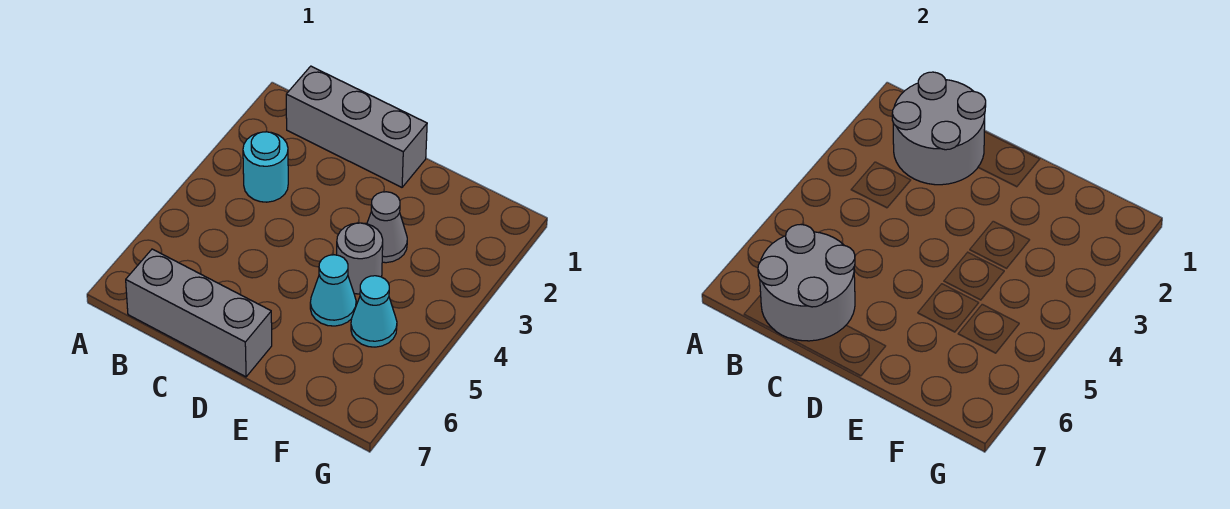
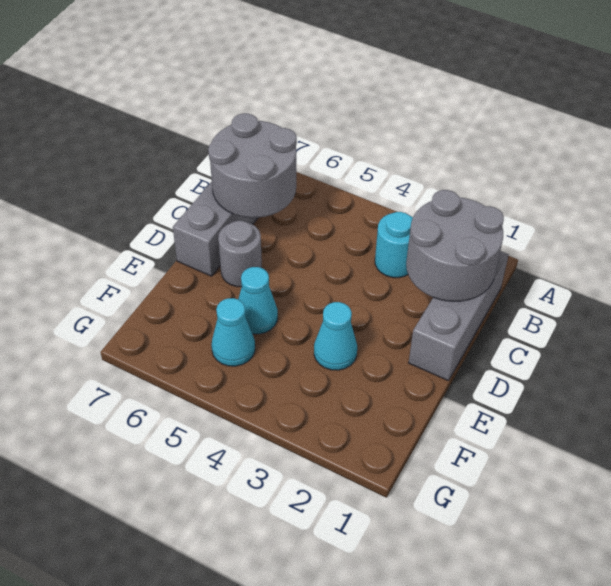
grey cone E3 level 1 -> cyan cone E3 level 1
grey round brick E4 level 1 -> grey round brick D6 level 1

